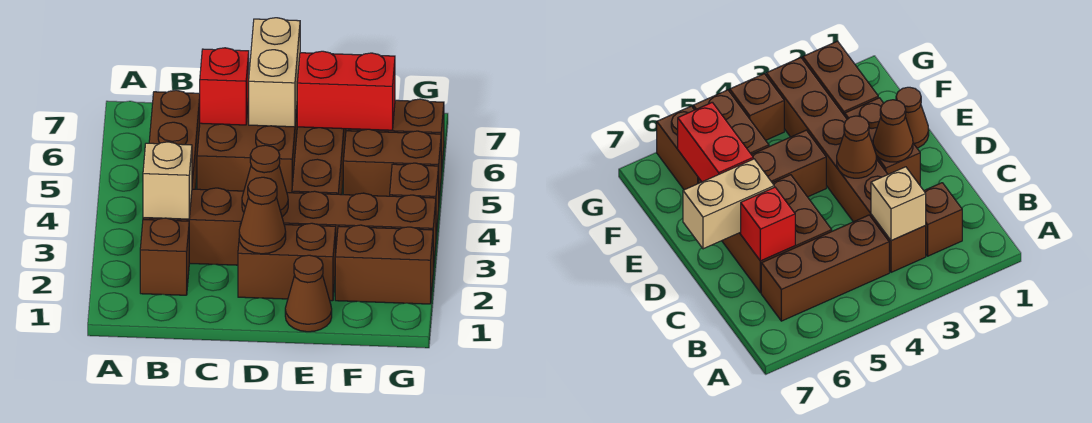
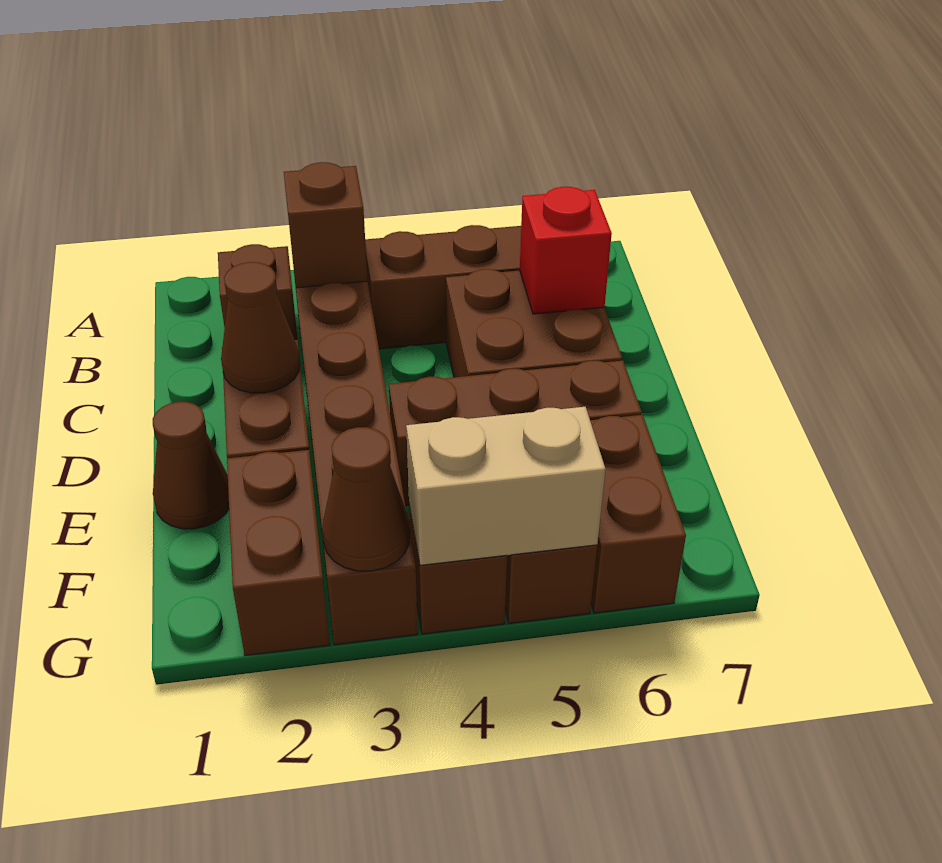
tan brick B3 level 2 -> brown brick B3 level 2
brown cone D3 level 2 -> brown cone G3 level 2
tan brick D6:D7 level 2 -> tan brick G4:G5 level 2
red brick E6:F6 level 2 -> none

